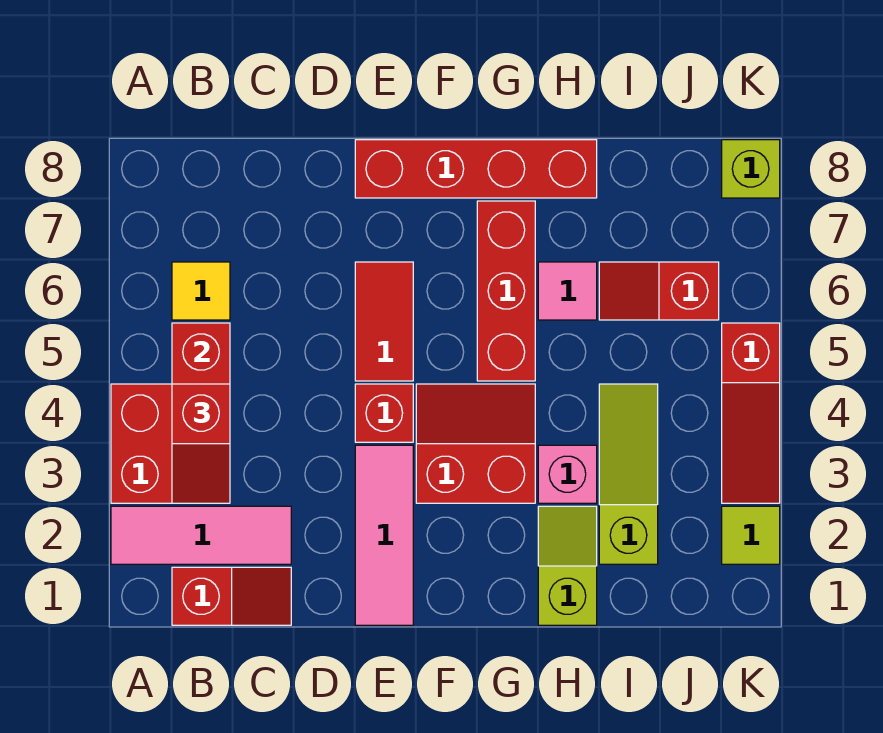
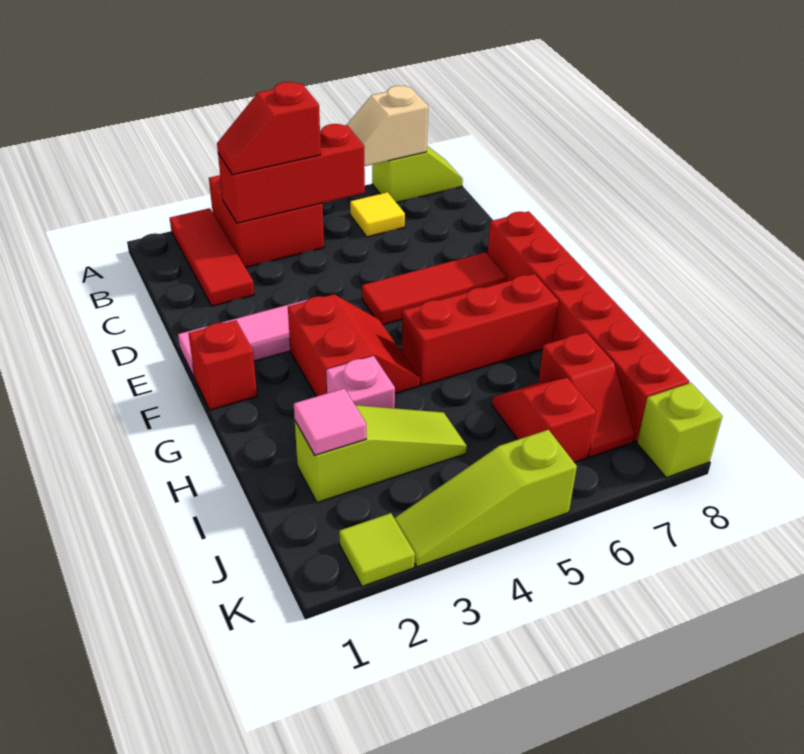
pink tile A2:C2 level 1 -> red tile A2:C2 level 1
none -> tan slope A6:A7 level 2 top 7
red slope B1:C1 level 1 top B -> red slope I7:J7 level 1 top I
red brick E4 level 1 -> red brick F1 level 1
red tile E5:E6 level 1 -> red tile E5:E7 level 1
red brick E8:H8 level 1 -> red brick E8:J8 level 1
lime slope H1:H2 level 1 top 1 -> lime slope A7:A8 level 1 top 7
pink tile H6 level 1 -> pink tile I2 level 2
red slope K3:K5 level 1 top 5 -> lime slope K3:K5 level 1 top 5

